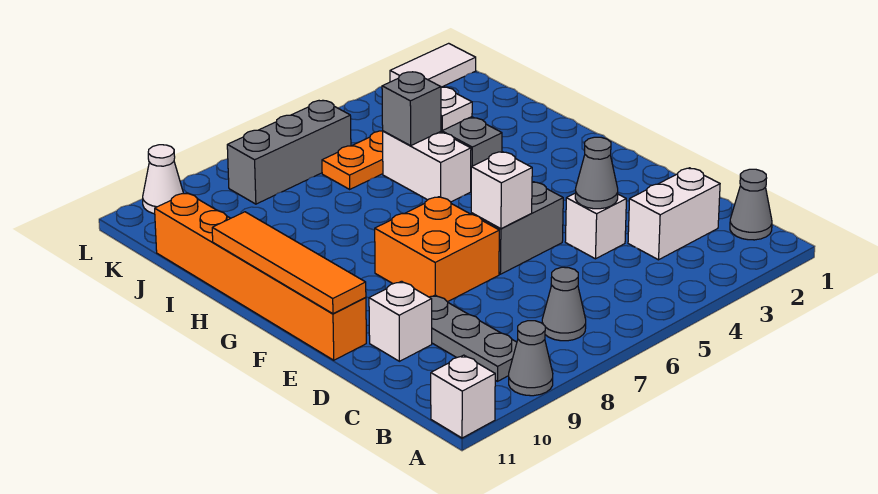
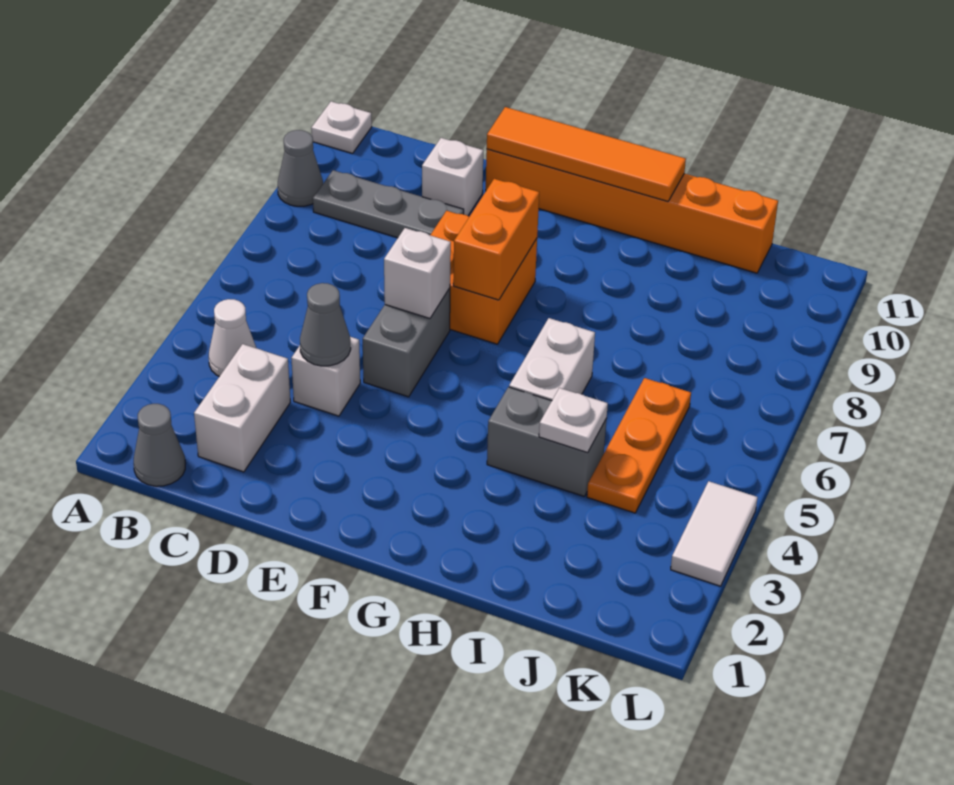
white brick A11 level 1 -> white plate A11 level 1
grey cone B7 level 1 -> none
none -> orange brick F7:F8 level 2
white brick H5:I5 level 1 -> white brick H5:H6 level 1
grey brick I5 level 2 -> none
grey brick K6:K8 level 1 -> none
white tile L1:L2 level 1 -> white tile L3:L4 level 1
white cone L10 level 1 -> white cone B4 level 1

